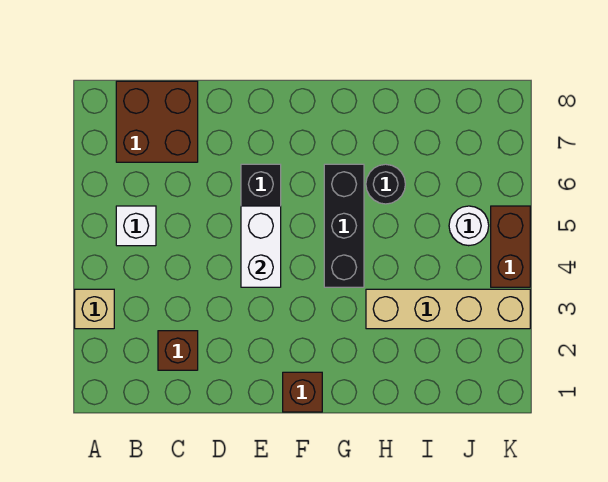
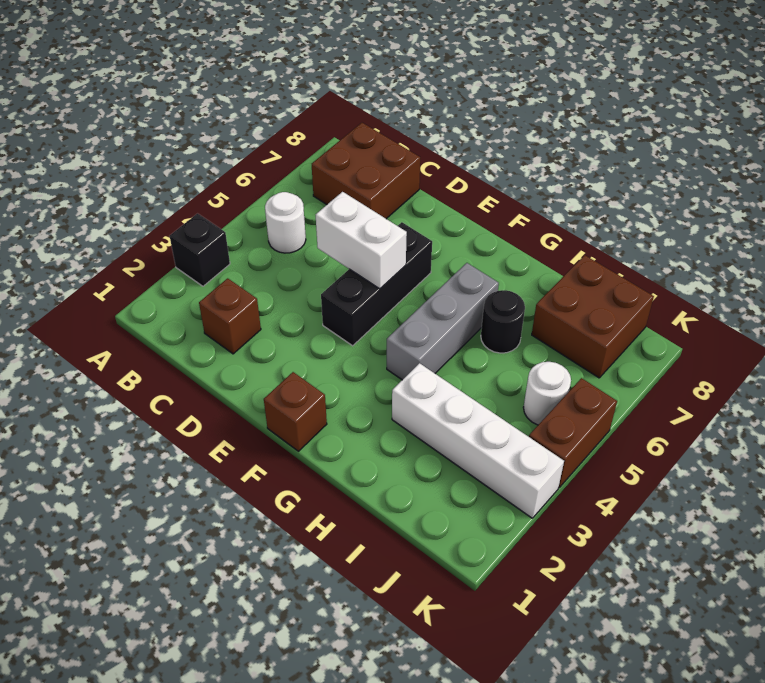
tan brick A3 level 1 -> black brick A3 level 1
white brick B5 level 1 -> white round brick B5 level 1
white brick E4:E5 level 2 -> white brick D5:E5 level 2
black brick G4:G6 level 1 -> grey brick G4:G6 level 1
tan brick H3:K3 level 1 -> white brick H3:K3 level 1
none -> brown brick I7:J8 level 1

